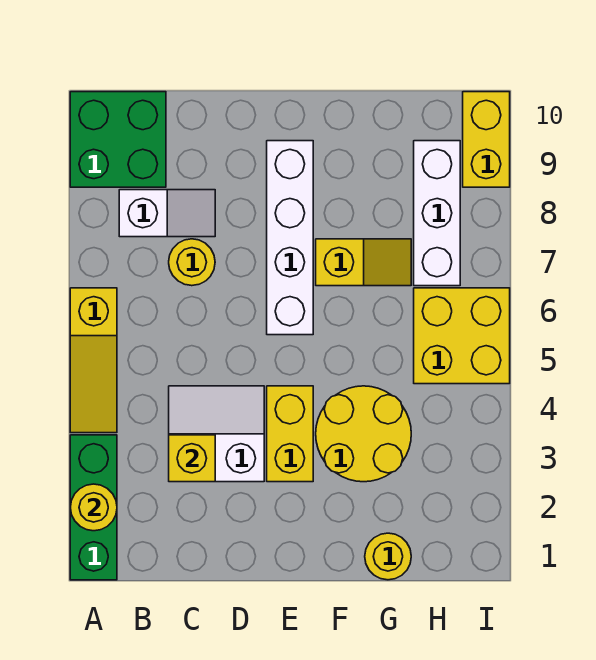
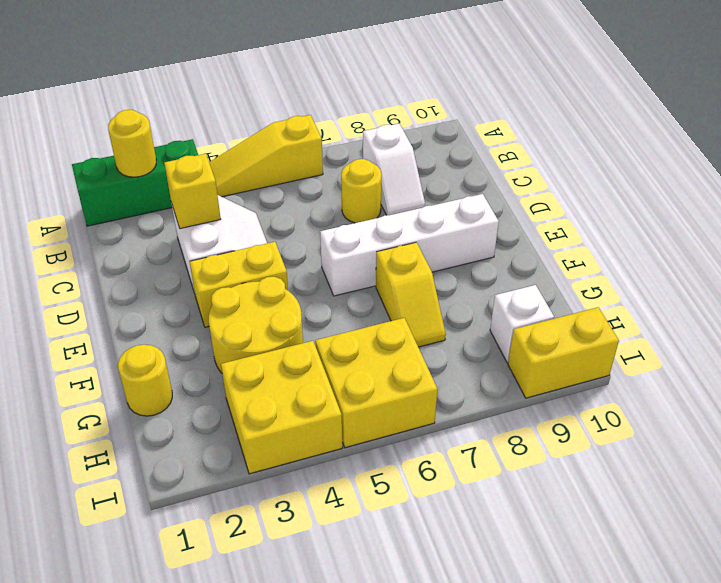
green brick A9:B10 level 1 -> none
none -> yellow brick H3:I4 level 1
white brick H7:H9 level 1 -> white brick H9 level 1

